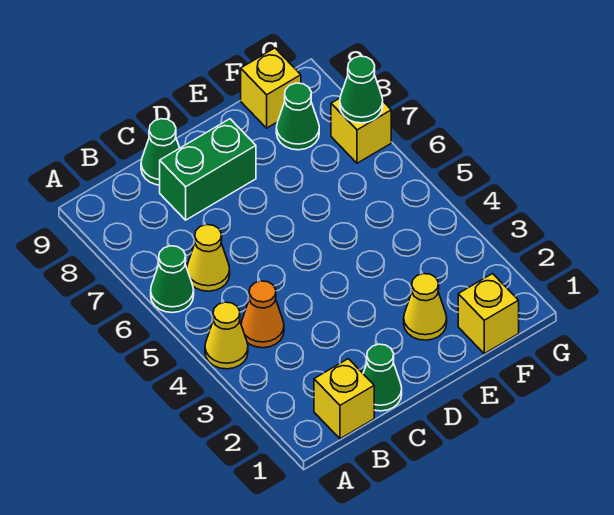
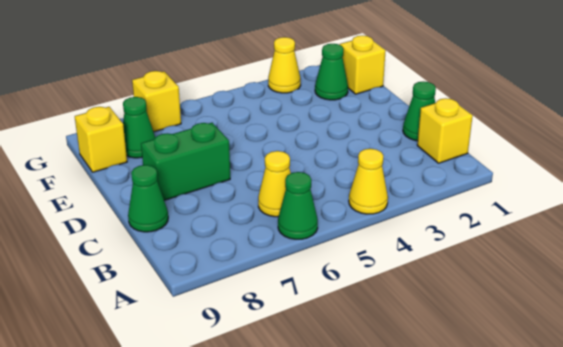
orange cone B4 level 1 -> none
green brick C8:D8 level 1 -> green brick D7:D8 level 1
yellow cone E2 level 1 -> yellow cone G3 level 1
green cone G7 level 2 -> green cone F2 level 1

